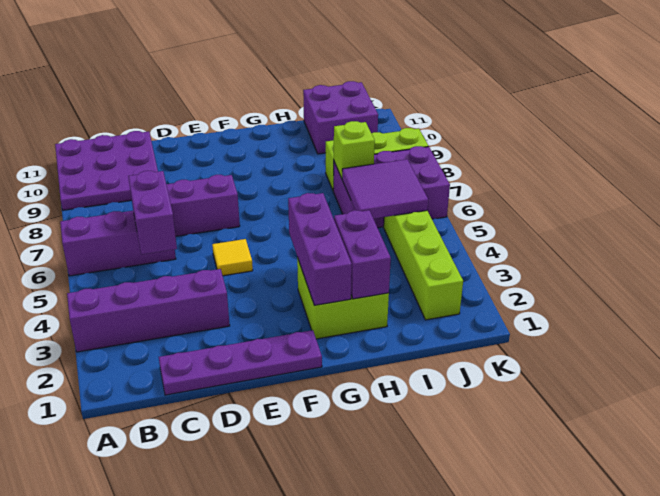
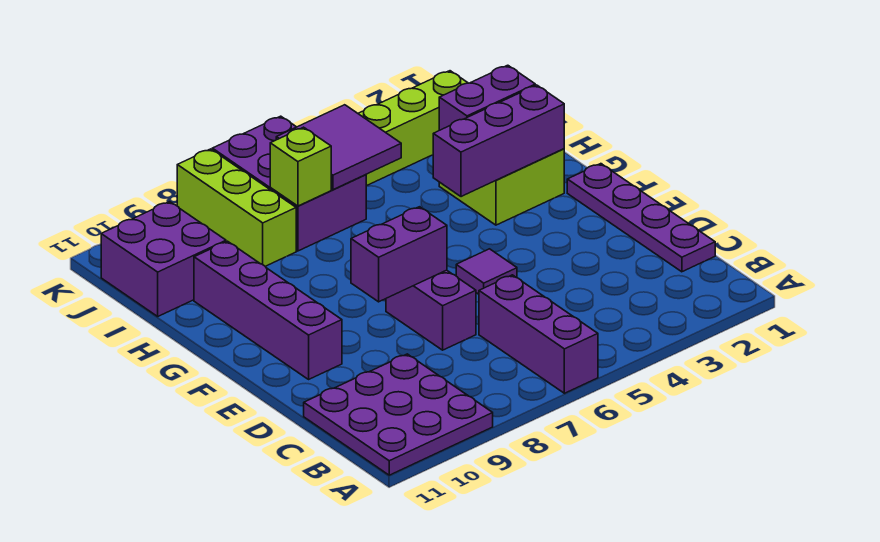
purple brick A3:D3 level 1 -> purple brick E10:H10 level 1
purple brick C5:C6 level 2 -> purple brick E7:E8 level 2
yellow tile E5 level 1 -> purple tile E5 level 1

